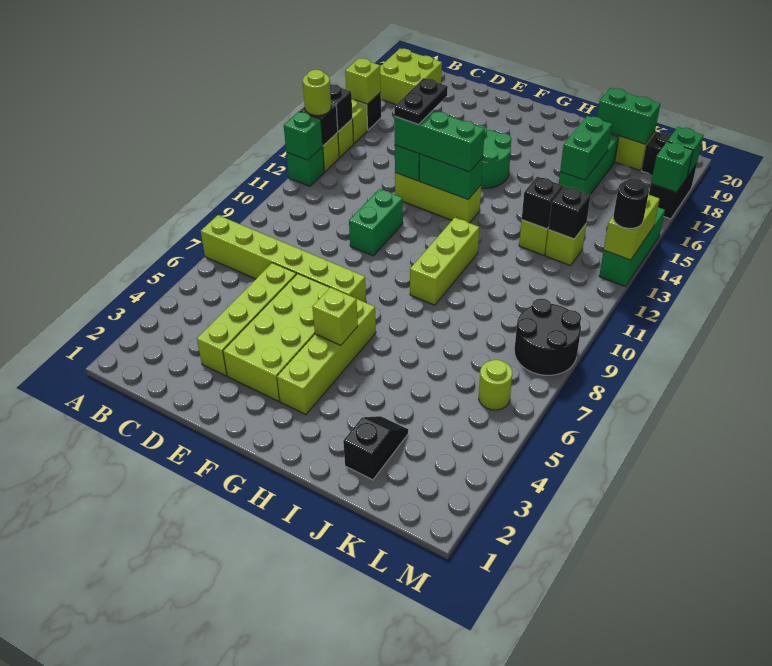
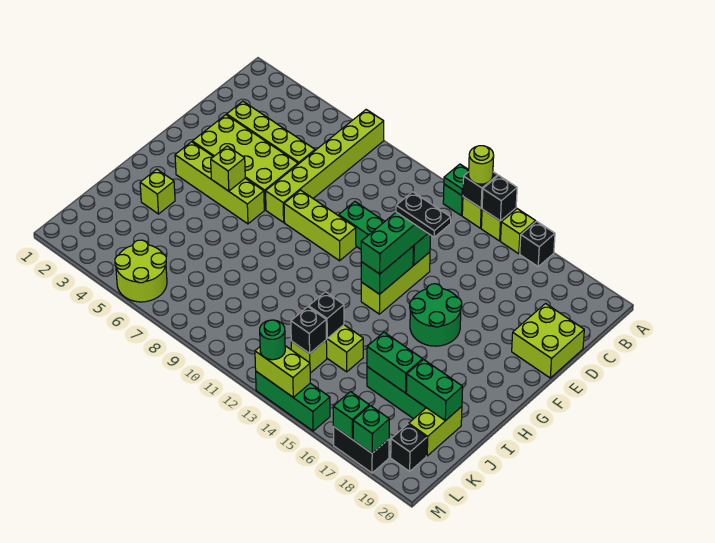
green brick A12 level 2 -> green plate A12 level 2
lime brick A16 level 2 -> lime brick I3 level 1
lime brick A18:B19 level 1 -> lime brick D19:E20 level 1
lime brick H9:H11 level 1 -> lime brick F8:F10 level 1
black slope J2:J3 level 1 top 2 -> none
green brick J19:K19 level 2 -> green brick J18:J19 level 2
lime round brick L6 level 1 -> lime round brick L5:M6 level 1
black round brick L8:M9 level 1 -> none
black round brick M13 level 3 -> green round brick M13 level 3

